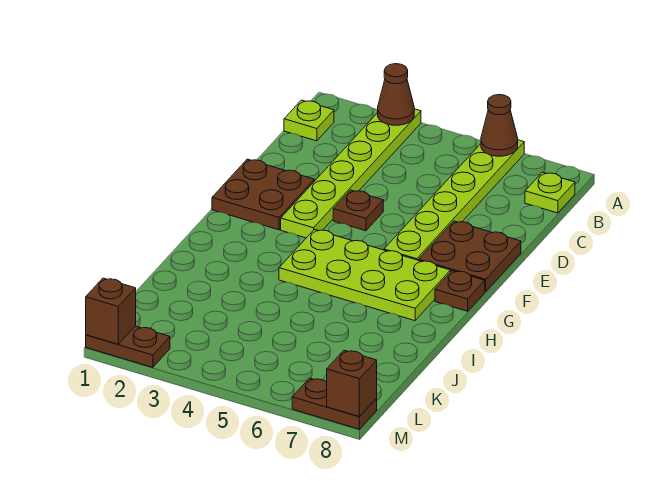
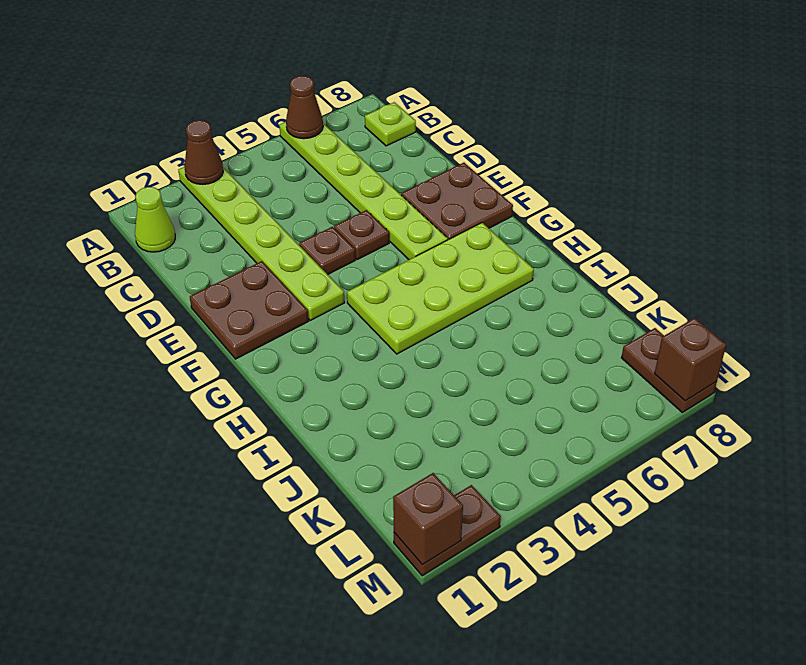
lime plate B1 level 1 -> lime cone B1 level 1
brown plate G8 level 1 -> brown plate E5 level 1
brown plate M7:M8 level 1 -> brown plate L8:M8 level 1

